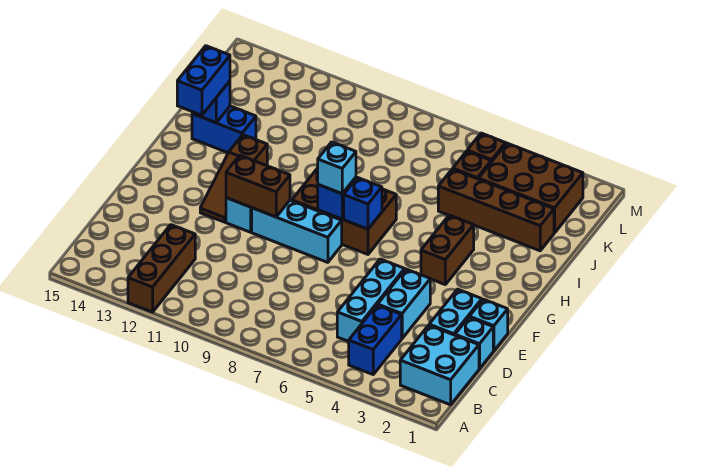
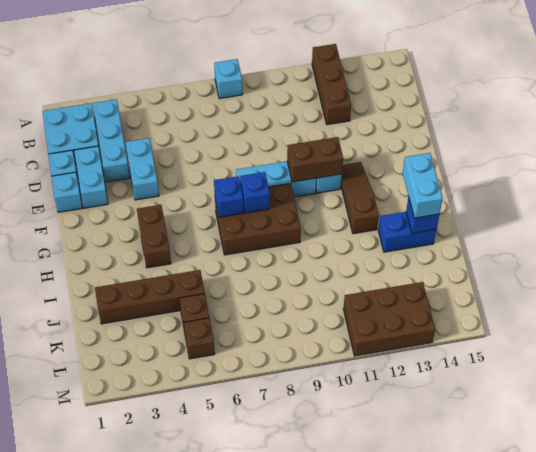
blue brick B4:C4 level 1 -> none
cyan brick C5:E5 level 1 -> cyan brick B3:D3 level 1
cyan brick G8 level 3 -> cyan brick A8 level 1
blue brick H14:I14 level 3 -> cyan brick H14:I14 level 3
brown brick K2:L4 level 1 -> brown brick L11:M13 level 1

